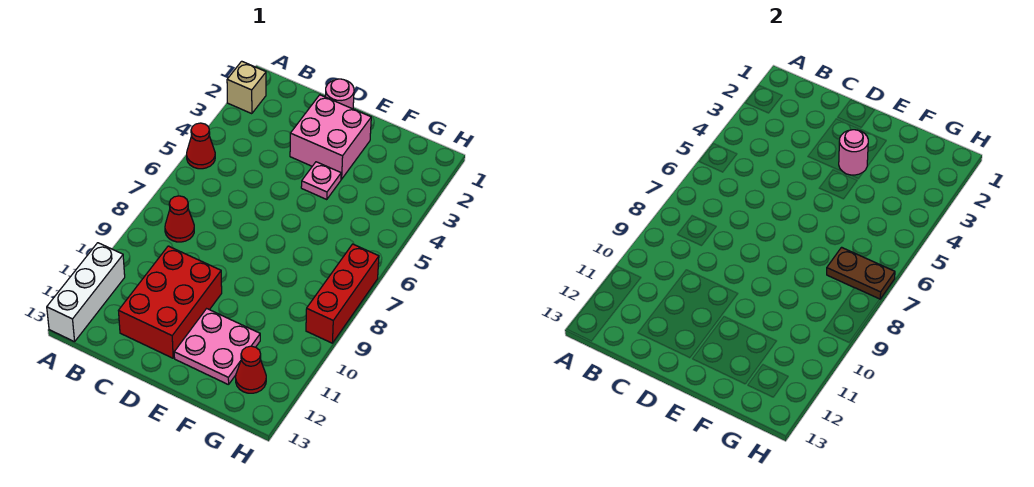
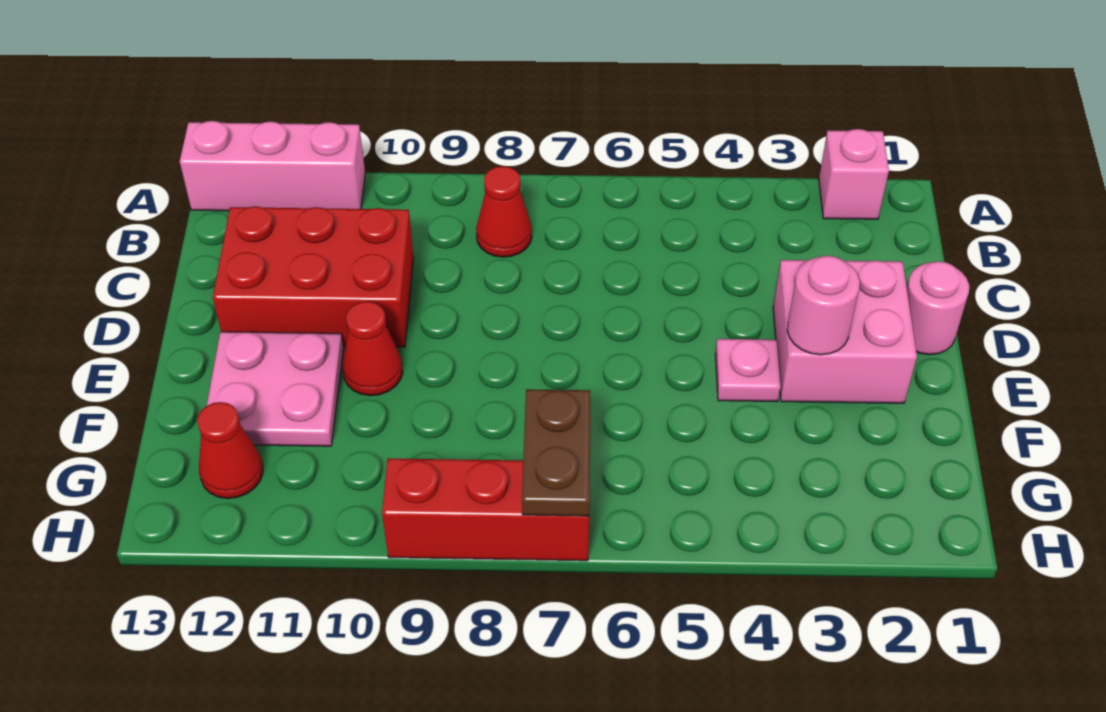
tan brick A2 level 1 -> pink brick A2 level 1
red cone A5 level 1 -> red cone E10 level 1
white brick A11:A13 level 1 -> pink brick A11:A13 level 1

